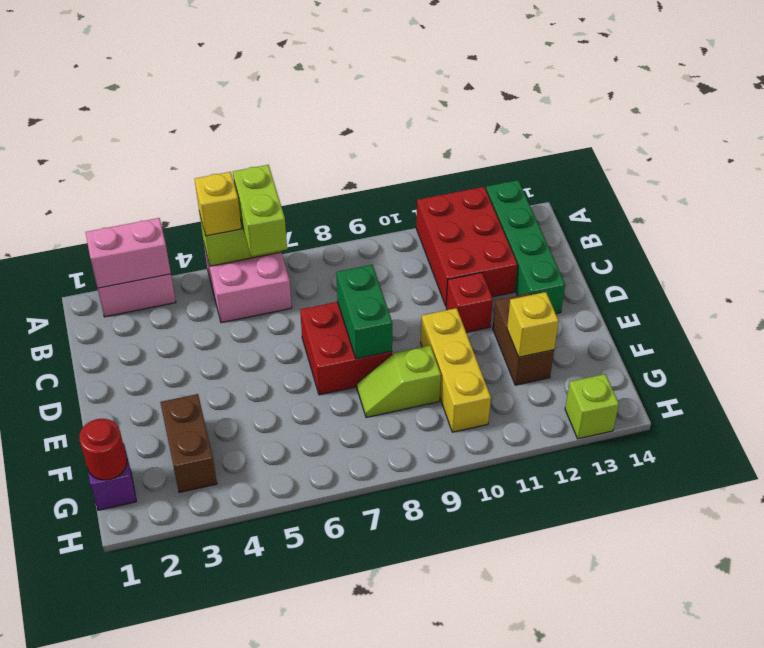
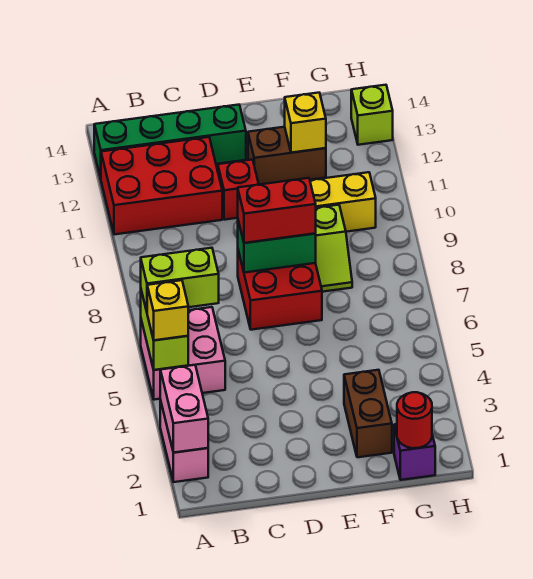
none -> red brick D8:E8 level 3
brown brick F3:G3 level 1 -> brown brick F2:F3 level 1

